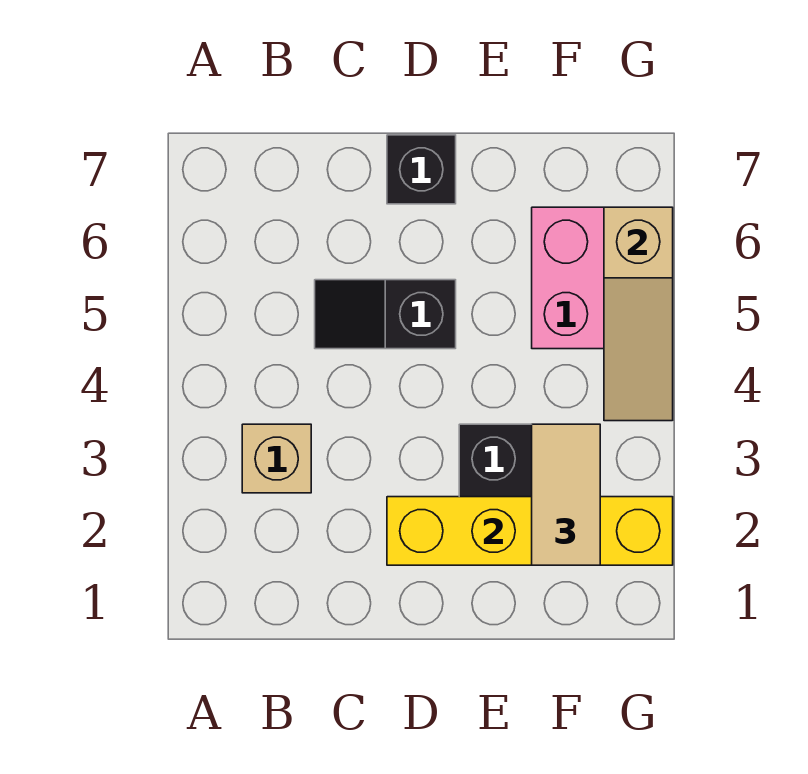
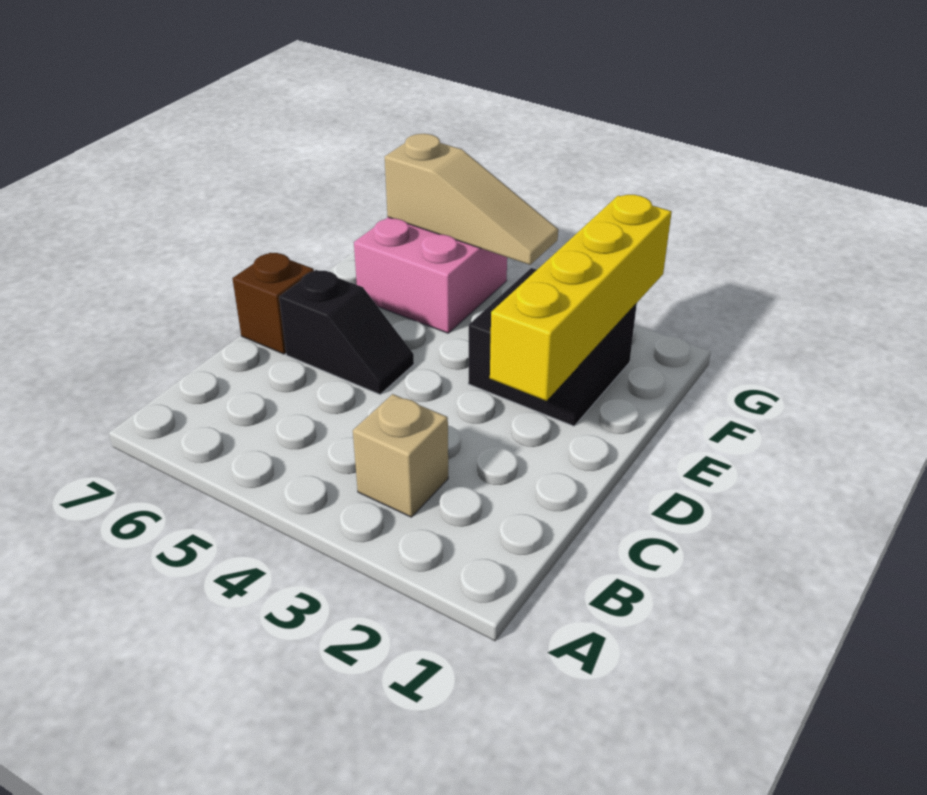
black slope C5:D5 level 1 top D -> black slope D5:D6 level 1 top 6
black brick D7 level 1 -> brown brick D7 level 1
tan tile F2:F3 level 3 -> none

